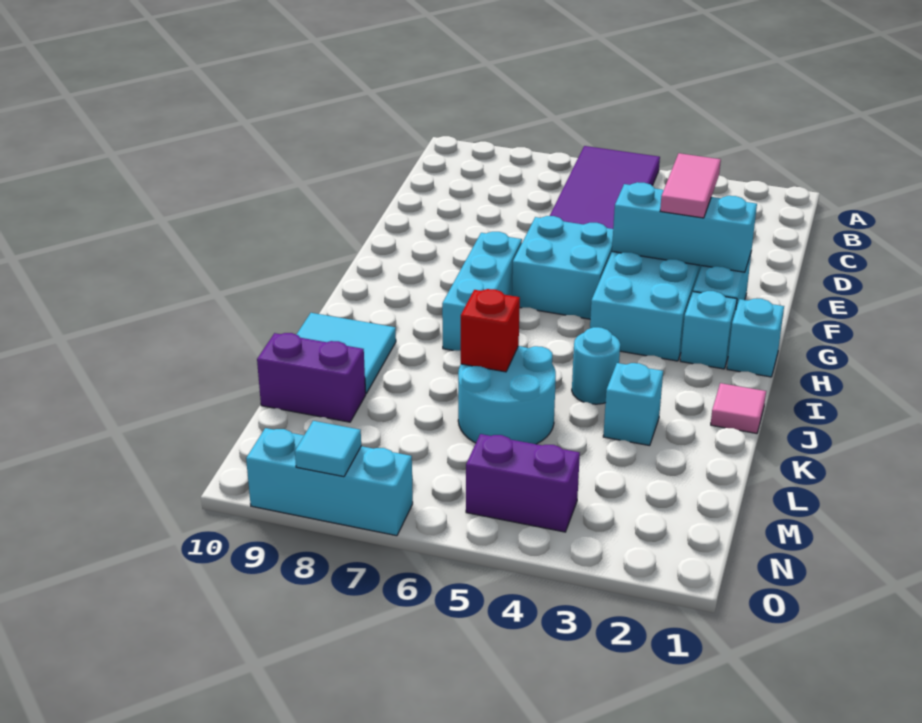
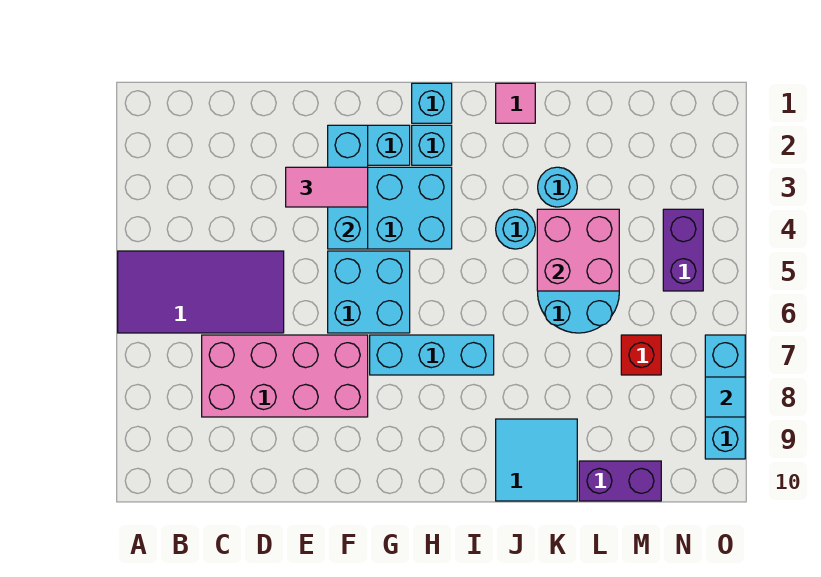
none -> pink brick C7:F8 level 1
cyan brick K3 level 1 -> cyan round brick K3 level 1
none -> pink brick K4:L5 level 2
red brick K6 level 2 -> red brick M7 level 1
purple brick L9:L10 level 1 -> purple brick L10:M10 level 1

